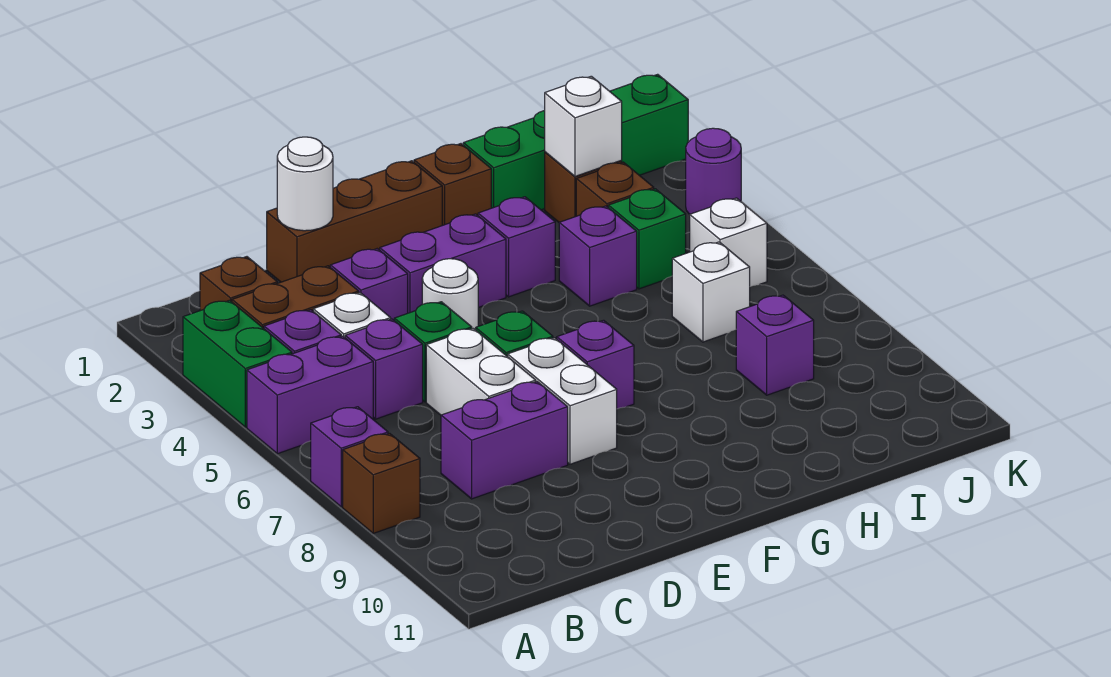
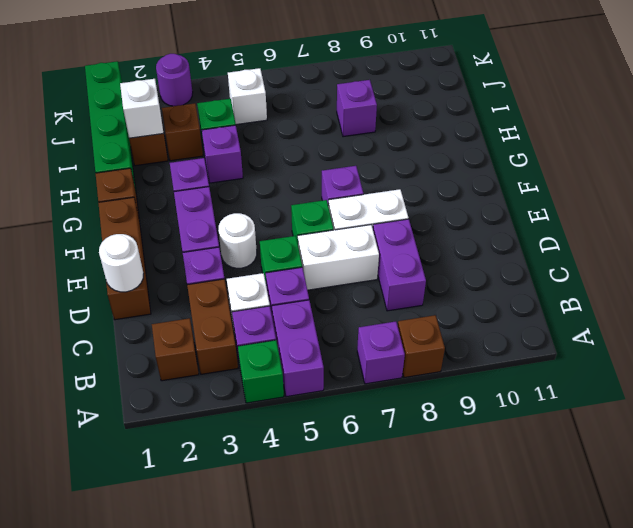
green brick A3:A4 level 1 -> green brick A4 level 1
white brick I6 level 1 -> none

